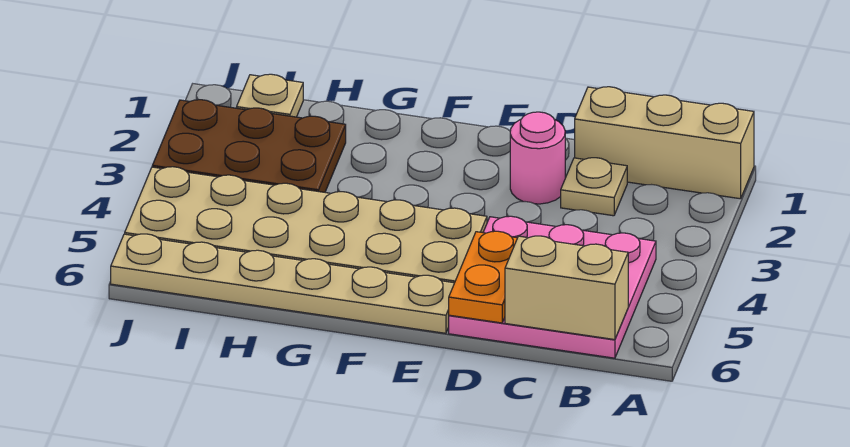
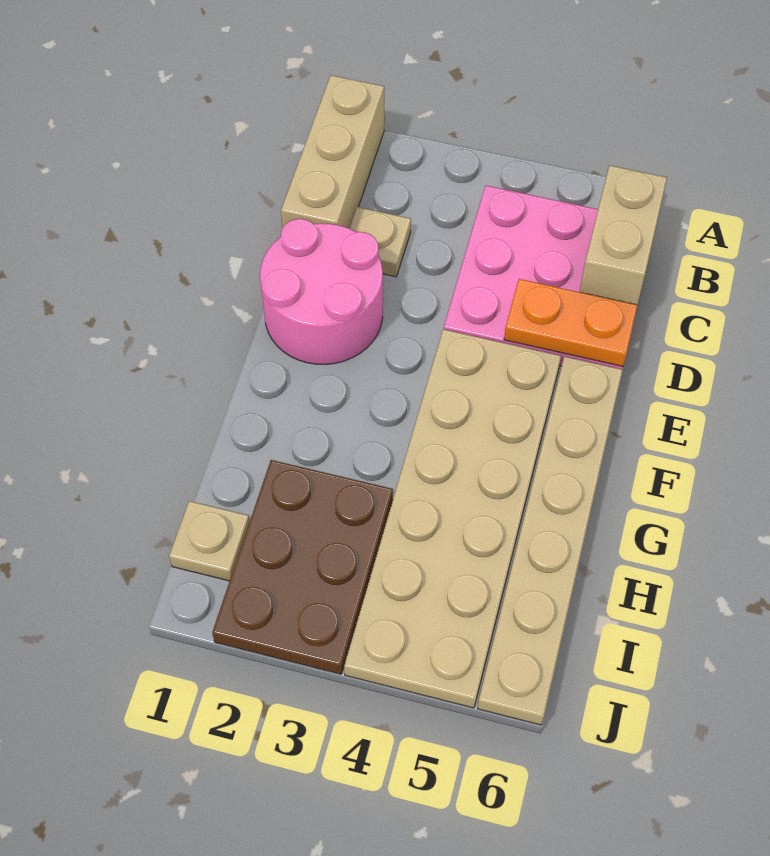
pink round brick D2 level 1 -> pink round brick D1:E2 level 1

